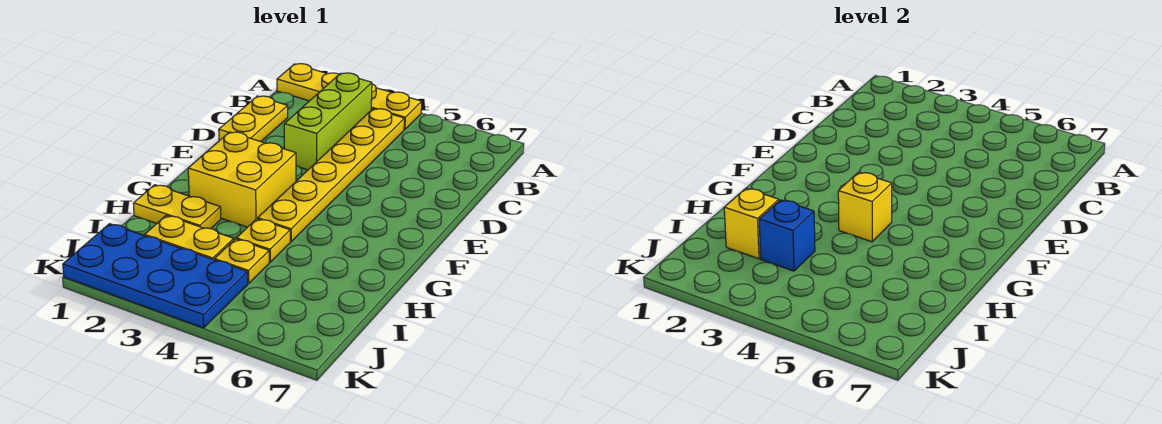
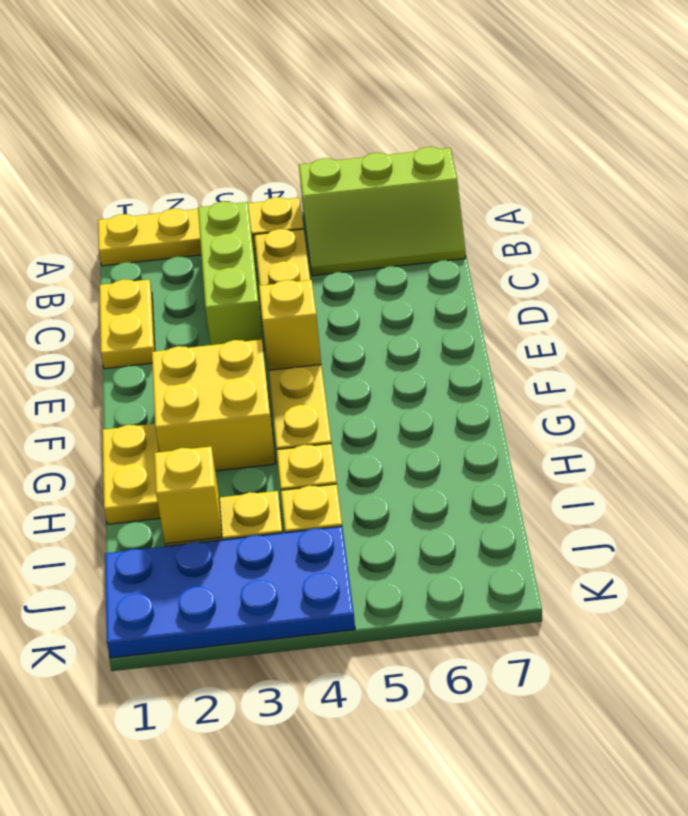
none -> lime slope A5:B7 level 1 top A
yellow brick G4 level 2 -> yellow brick E4 level 2
yellow plate H1:H2 level 1 -> yellow plate G1:H1 level 1
blue brick I3 level 2 -> none

